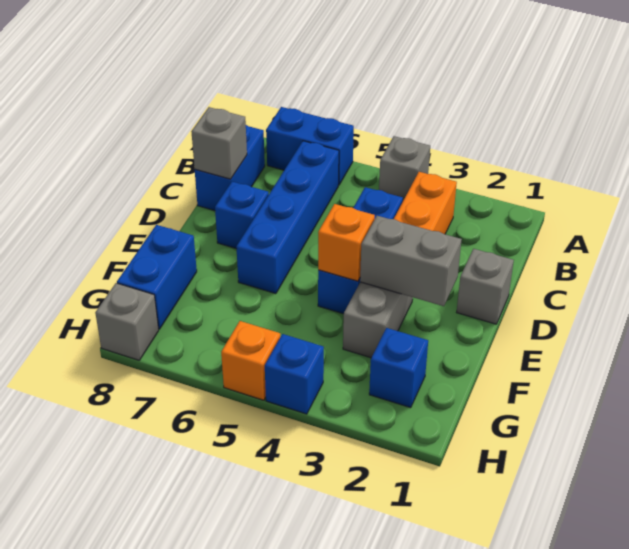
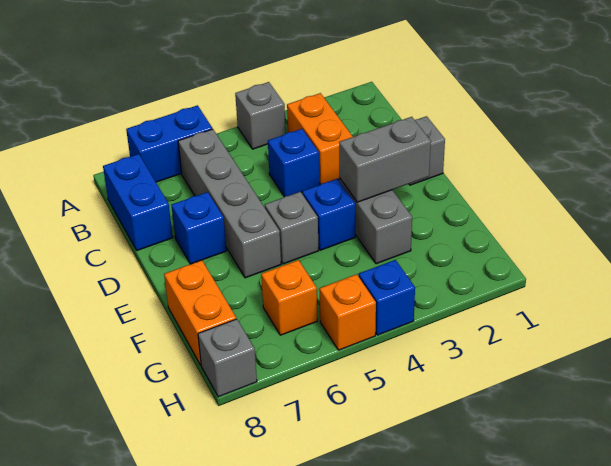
blue brick B6:E6 level 1 -> grey brick B6:E6 level 1
grey brick C8 level 2 -> grey brick E5 level 1
orange brick E4 level 2 -> orange brick G6 level 1
blue brick F8:G8 level 1 -> orange brick F8:G8 level 1
blue brick G2 level 1 -> none

